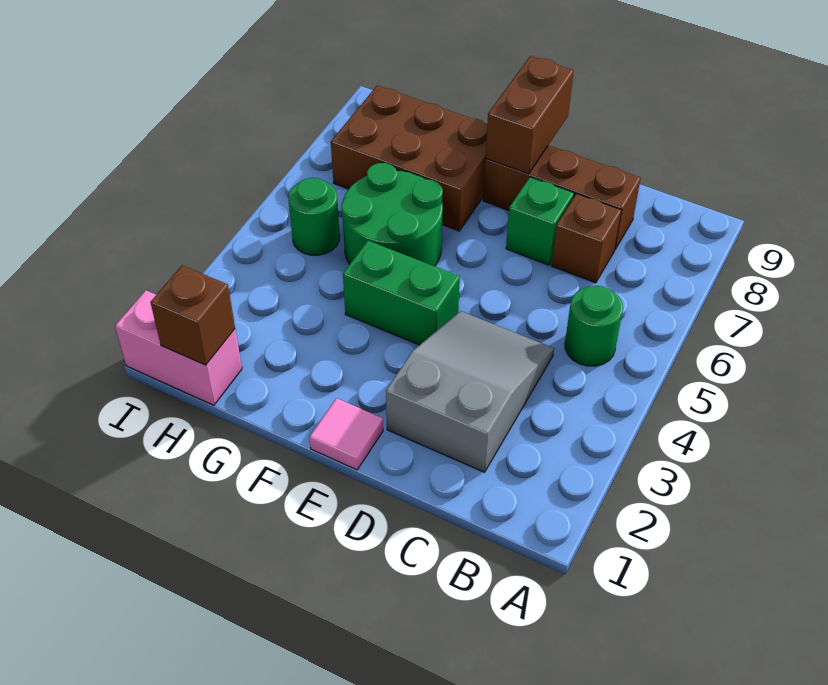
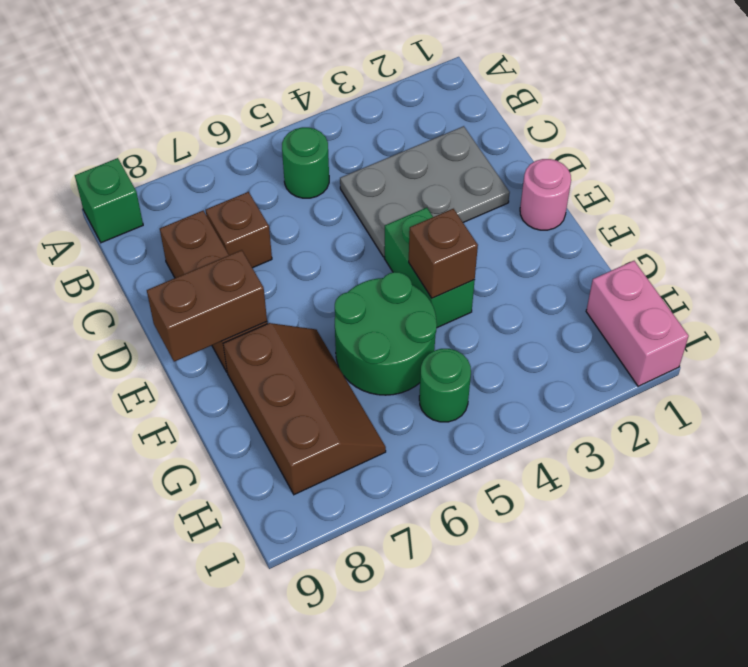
grey slope C2:D4 level 1 top 2 -> grey plate C2:D4 level 1
green brick D7 level 1 -> green brick A9 level 1
pink tile E1 level 1 -> pink round brick E1 level 1
brown brick F7:H8 level 1 -> brown slope F7:H8 level 1 top 8
brown brick H1 level 2 -> brown brick F4 level 2

